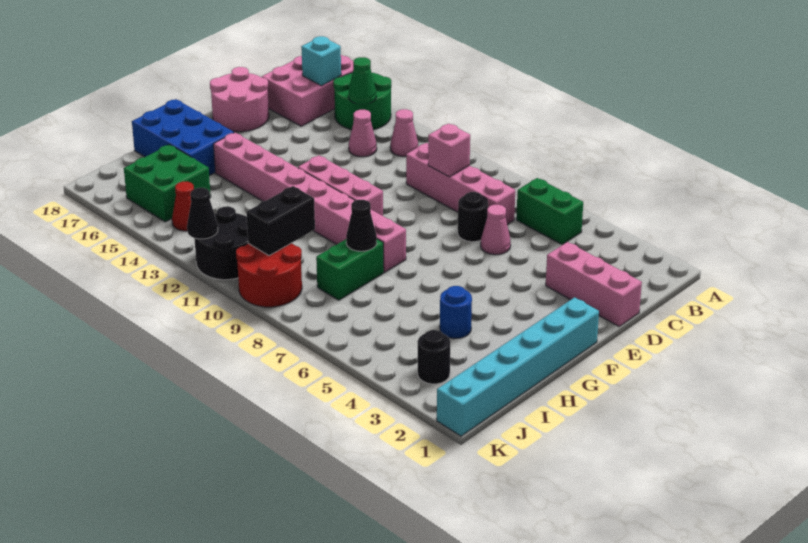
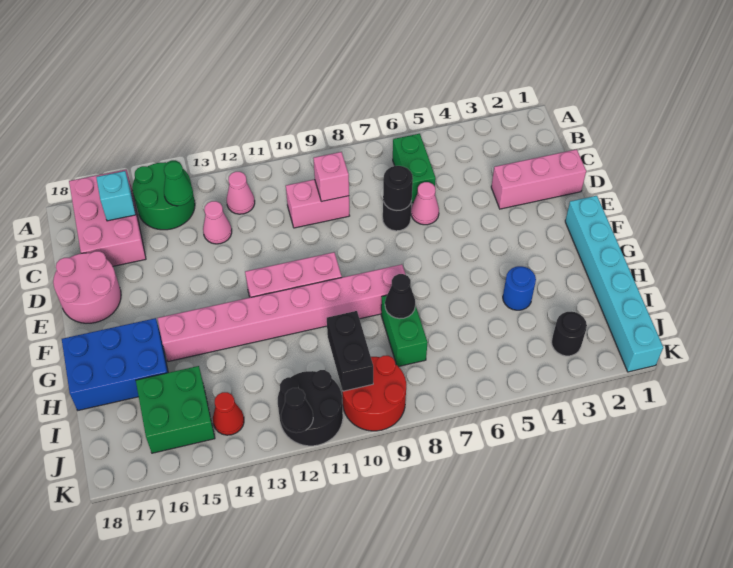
green brick B5:B6 level 1 -> green brick B6:C6 level 1
pink brick C7:C10 level 1 -> pink brick C9:C10 level 1
none -> black round brick D7 level 2

